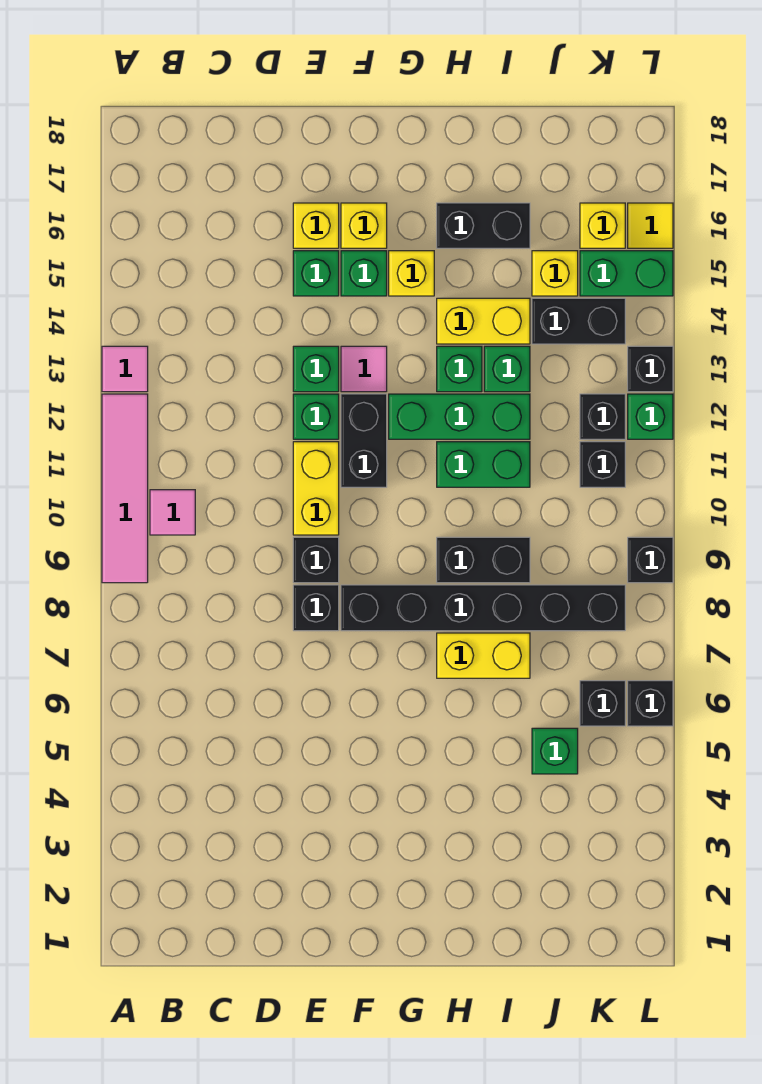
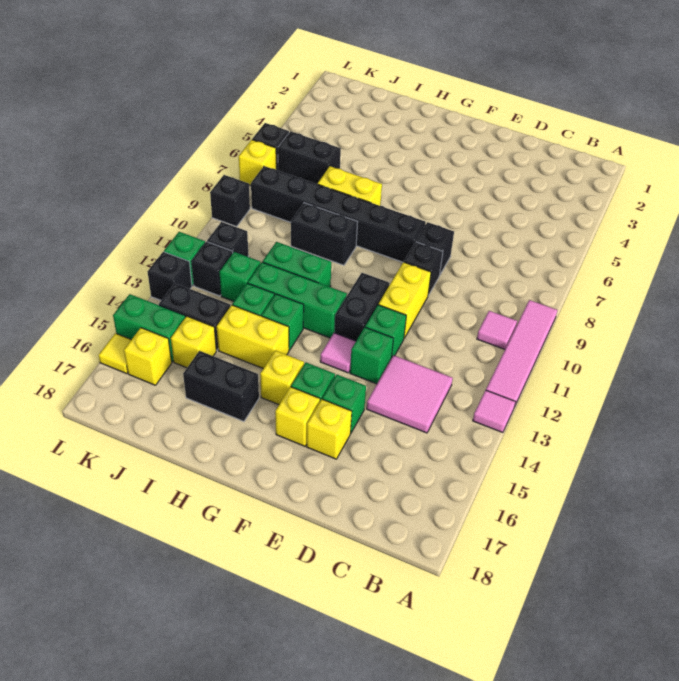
none -> pink tile C13:D14 level 1
green brick J5 level 1 -> green brick J12 level 1
black brick K6 level 1 -> black brick J6:K6 level 1
none -> yellow brick L7 level 1

